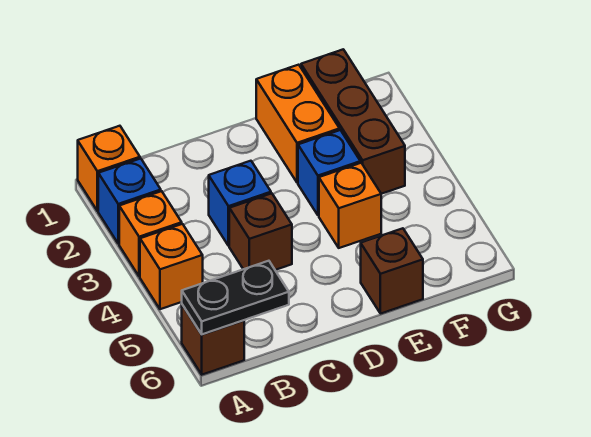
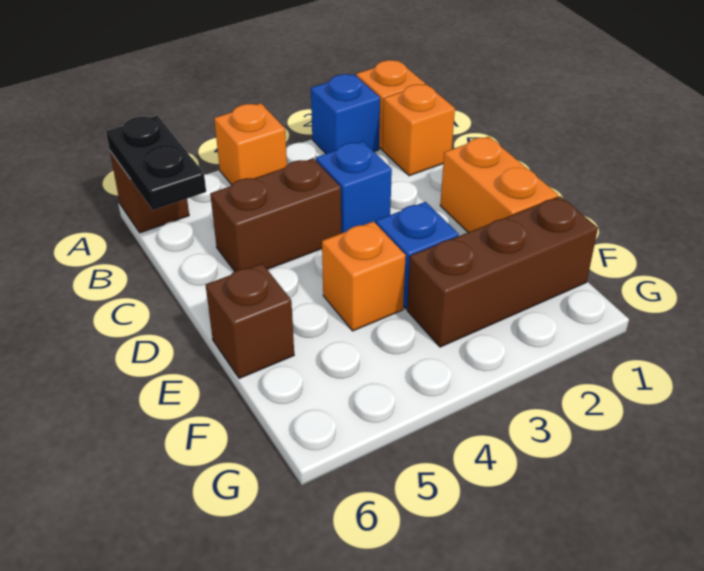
orange brick A3 level 1 -> orange brick B1 level 1
brown brick C4 level 1 -> brown brick C4:C5 level 1
orange brick E1:E2 level 1 -> orange brick D1:E1 level 1

